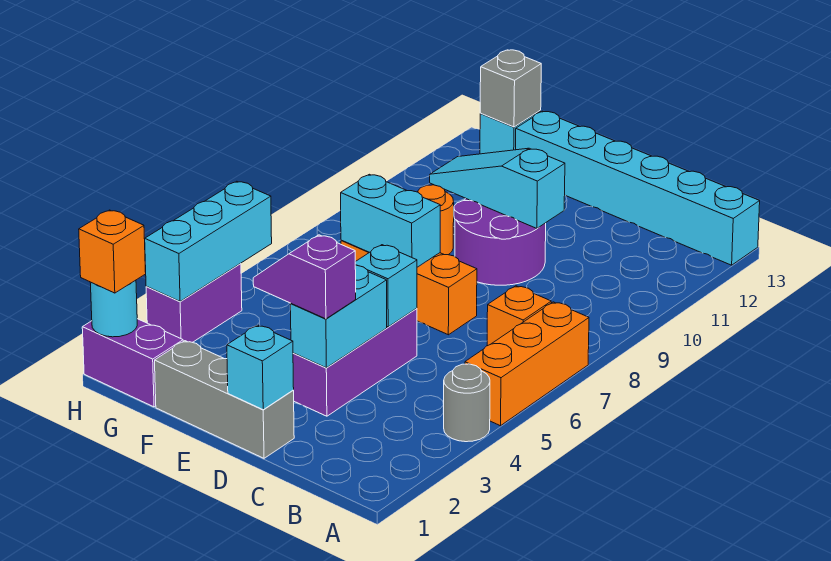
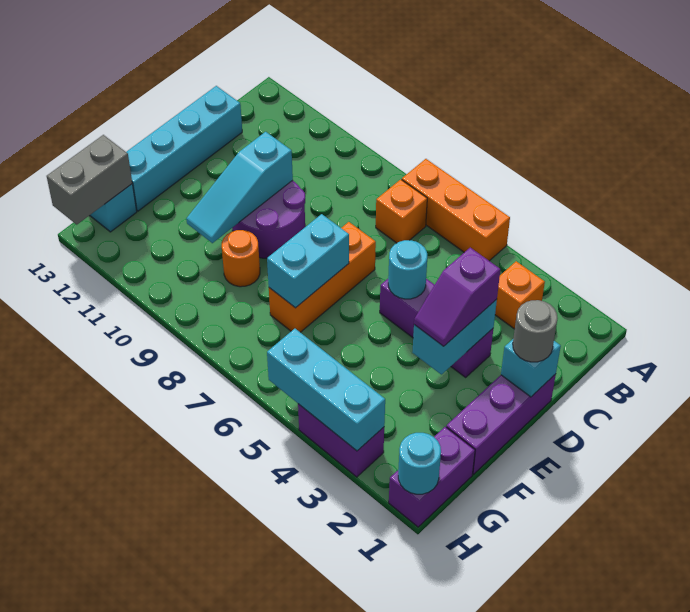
grey round brick A4 level 1 -> grey round brick D1 level 3
cyan brick A13:F13 level 1 -> cyan brick C13:F13 level 1
grey brick D1:F1 level 1 -> purple brick D1:F1 level 1
cyan brick D3:D4 level 2 -> cyan brick D3:E3 level 2
cyan brick D5 level 2 -> cyan round brick D5 level 2
grey brick G13 level 2 -> grey brick G13:H13 level 2
orange brick H1 level 3 -> orange brick B3 level 1

